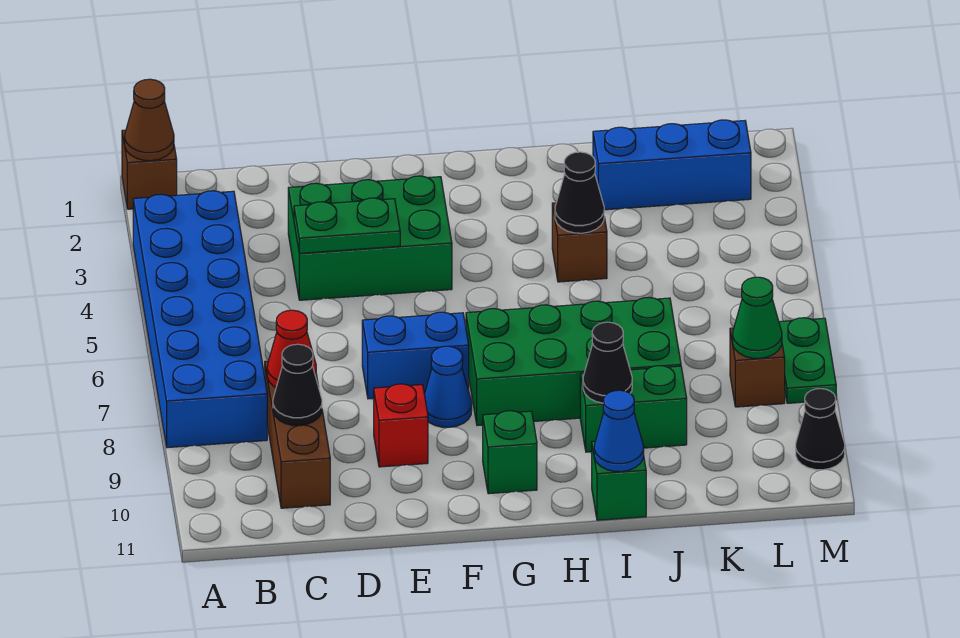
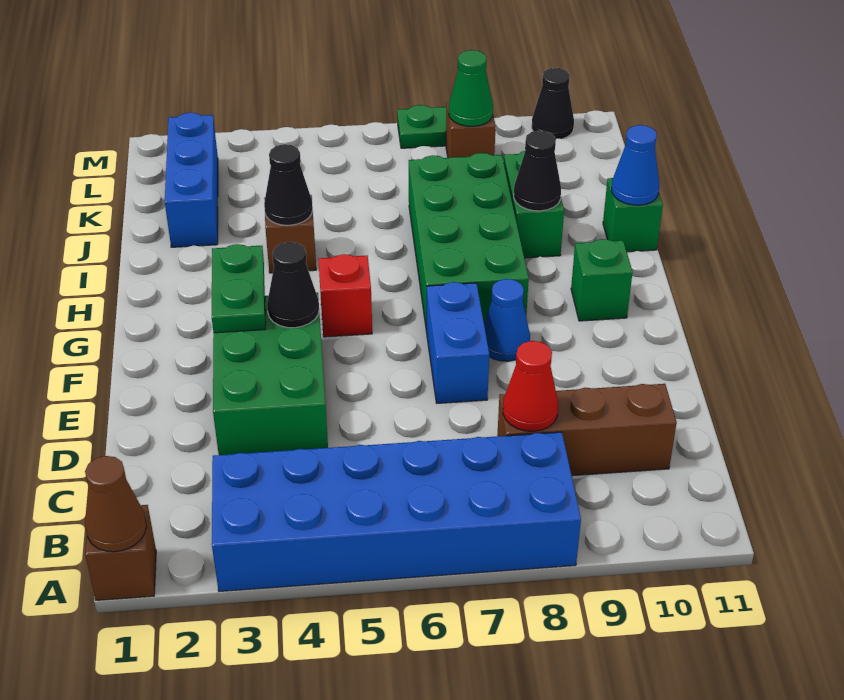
black cone C9 level 2 -> black cone F4 level 2
green plate D4:E4 level 2 -> green plate F3:G3 level 2
red brick E9 level 1 -> red brick G5 level 1

